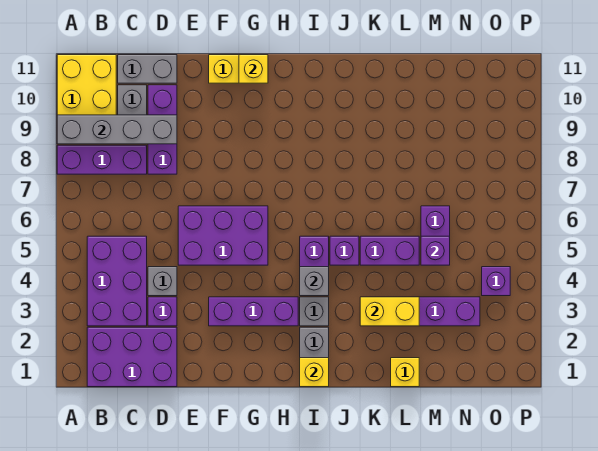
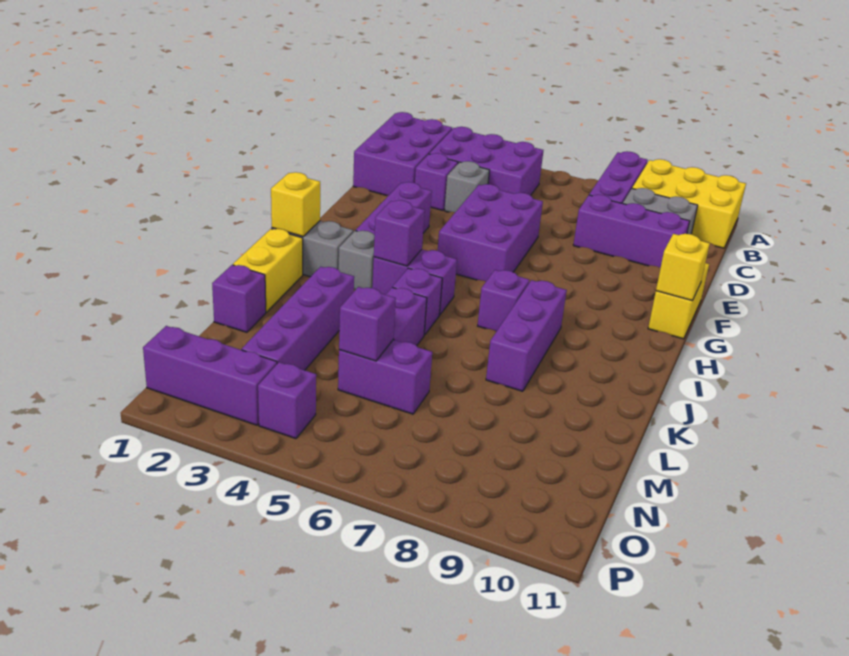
grey brick A9:D9 level 2 -> none
grey brick C11:D11 level 1 -> none
grey brick I4 level 2 -> purple brick I4 level 2
none -> purple brick I7 level 1
none -> purple brick I8:K8 level 1
yellow brick K3:L3 level 2 -> yellow brick J1:K1 level 1
yellow brick L1 level 1 -> purple brick L1 level 1
none -> purple brick O1:O3 level 1

